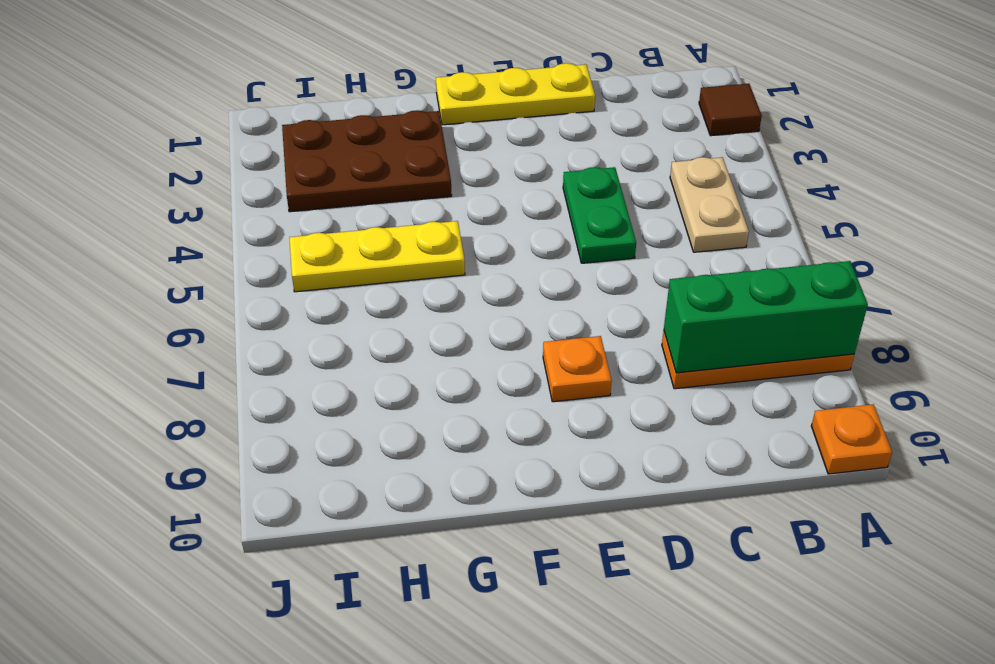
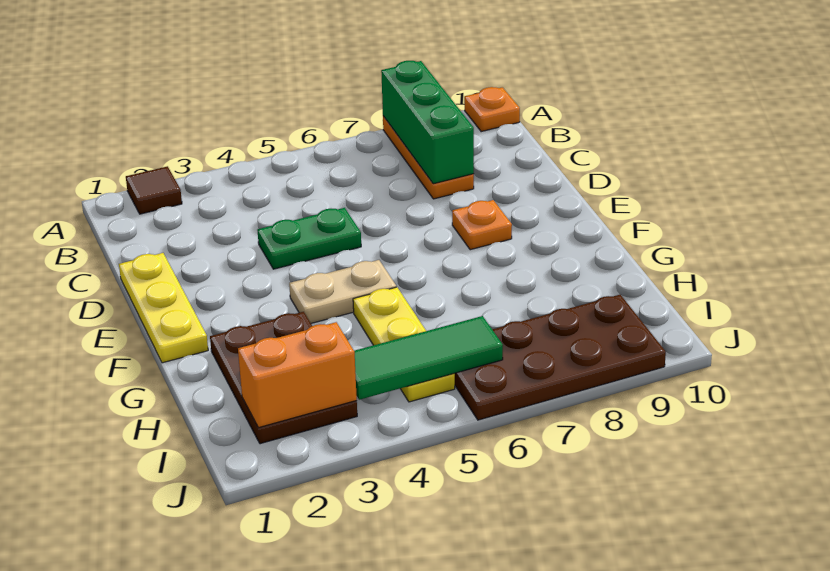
tan plate B4:B5 level 1 -> tan plate F4:F5 level 1
none -> orange brick I2:I3 level 2
none -> green tile I4:I6 level 2
none -> brown plate I6:J9 level 1

